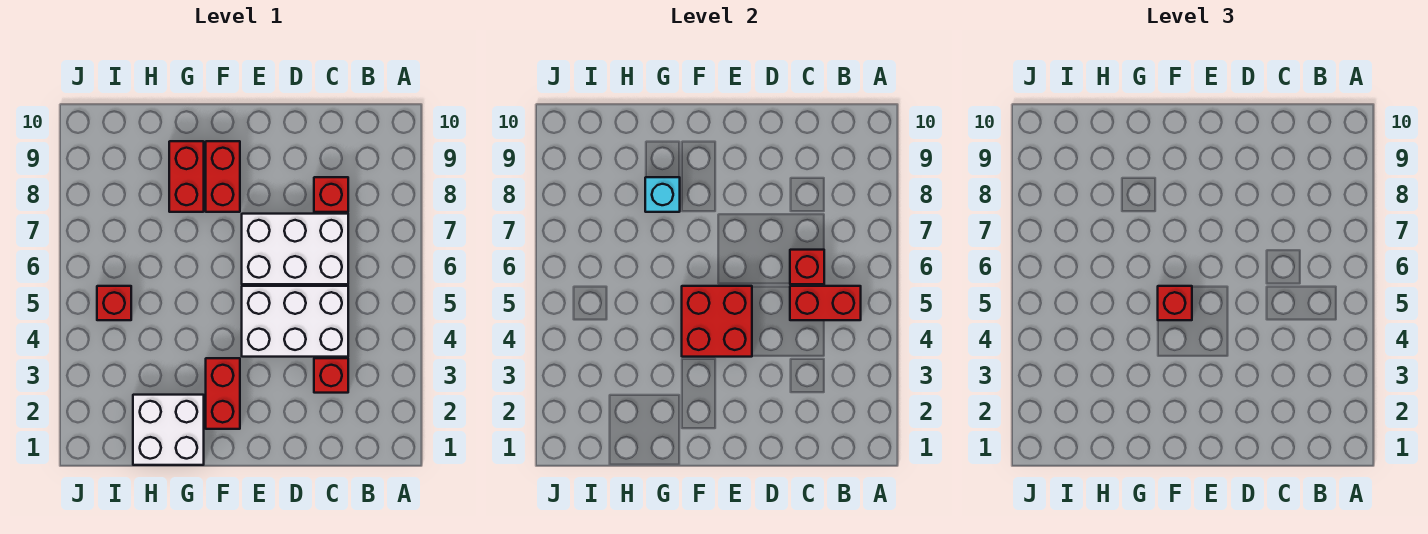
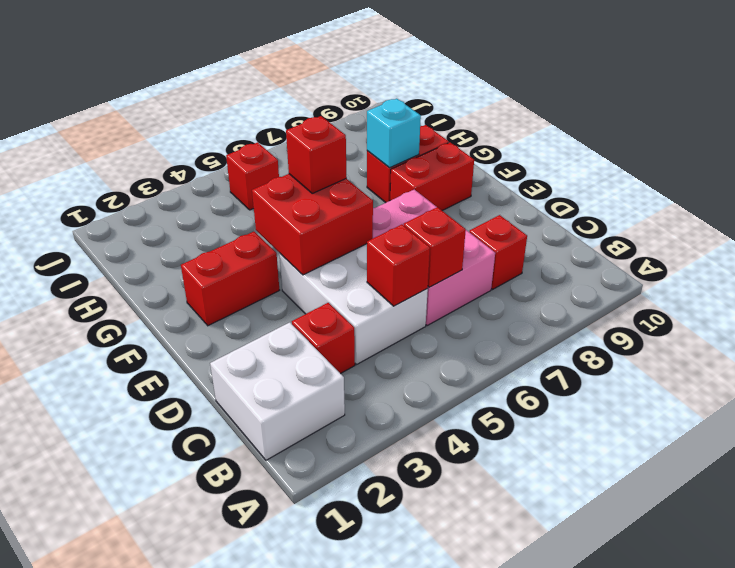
red brick B5:C5 level 2 -> red brick C5 level 2
white brick C6:E7 level 1 -> pink brick C6:E7 level 1
white brick G1:H2 level 1 -> white brick B1:C2 level 1

